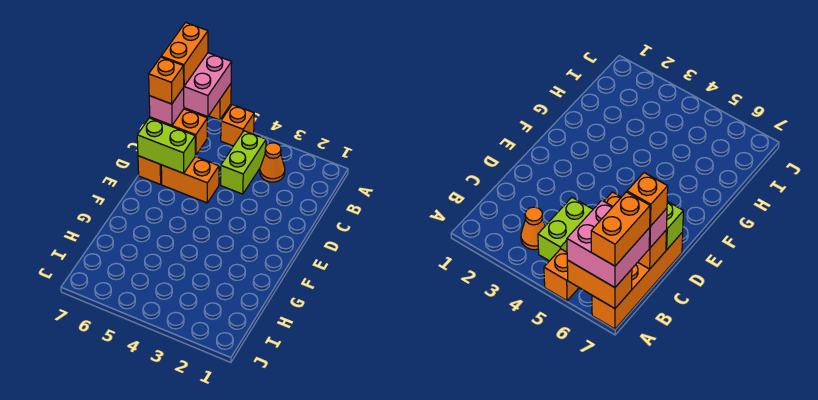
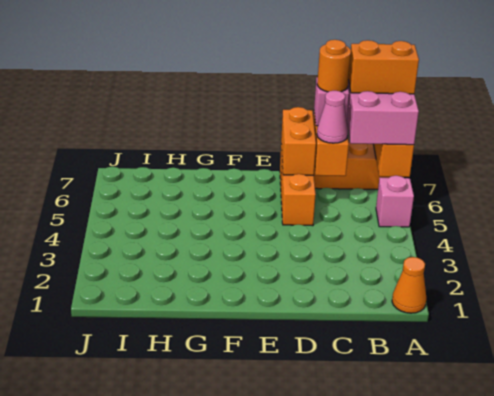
orange brick A5 level 1 -> pink brick A5 level 1
orange cone B3 level 1 -> orange cone A1 level 1
lime brick B4:C4 level 1 -> none
none -> pink cone C6 level 3
orange brick C7 level 4 -> orange round brick C7 level 4
lime brick D6:D7 level 2 -> orange brick D6:D7 level 2

